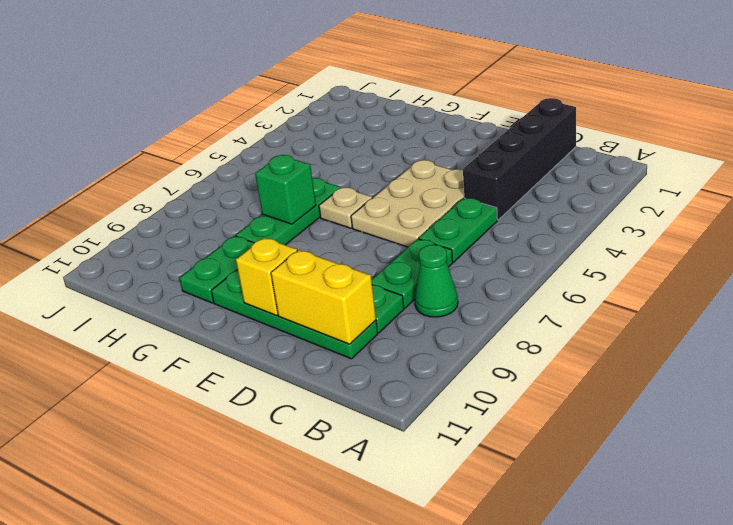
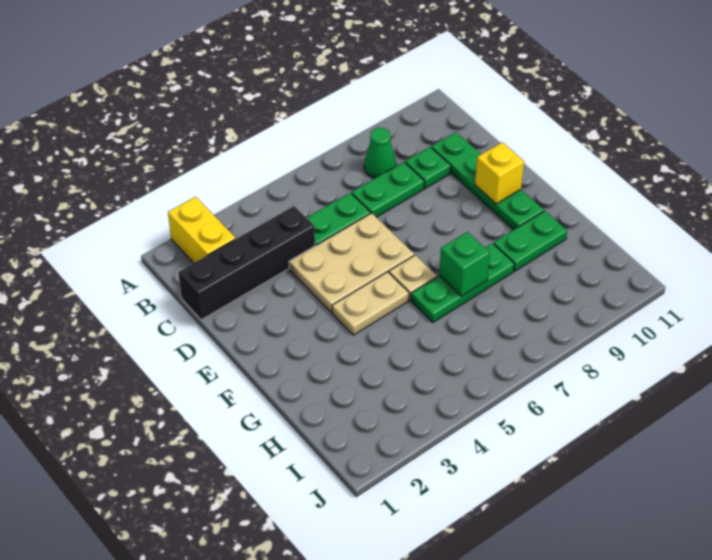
yellow brick C10:D10 level 2 -> yellow brick A2:B2 level 1
none -> tan plate F4:F5 level 1

